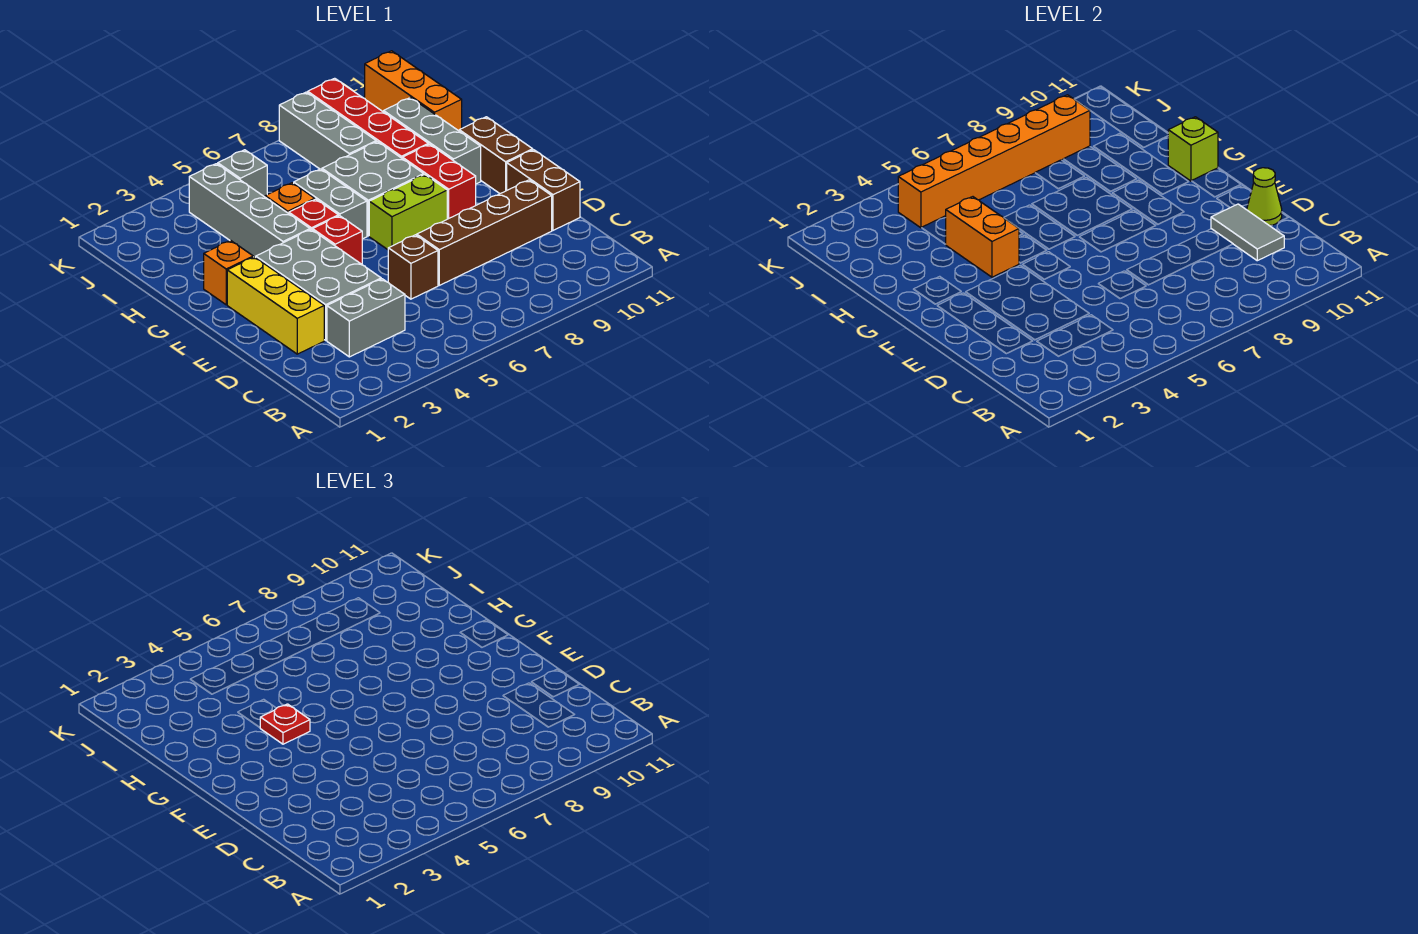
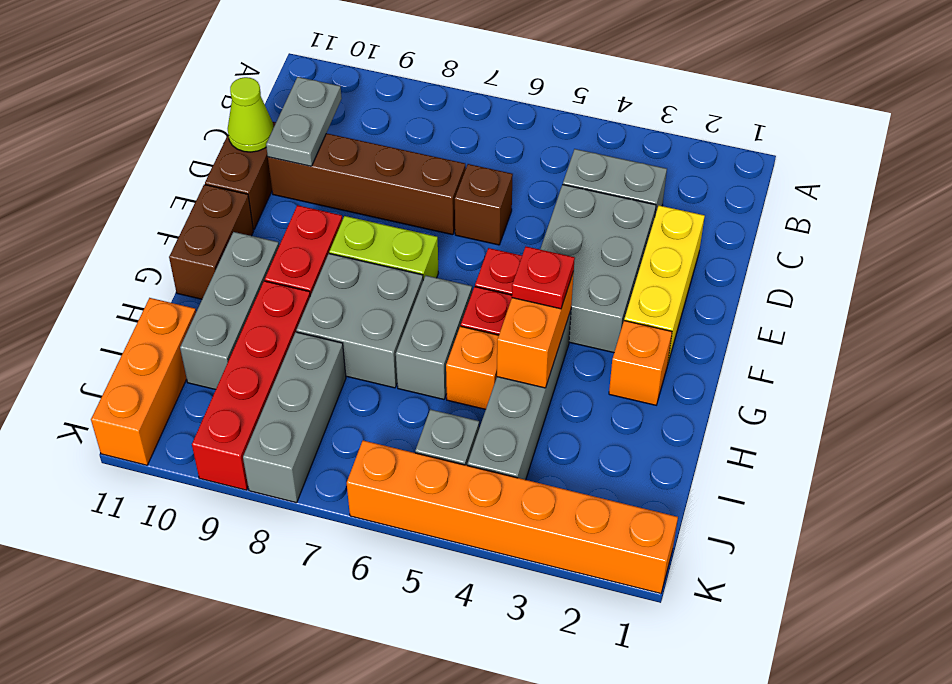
grey tile C10:D10 level 2 -> grey plate C10:D10 level 2
lime brick G11 level 2 -> none
orange brick J4:J9 level 2 -> orange brick K1:K6 level 1

